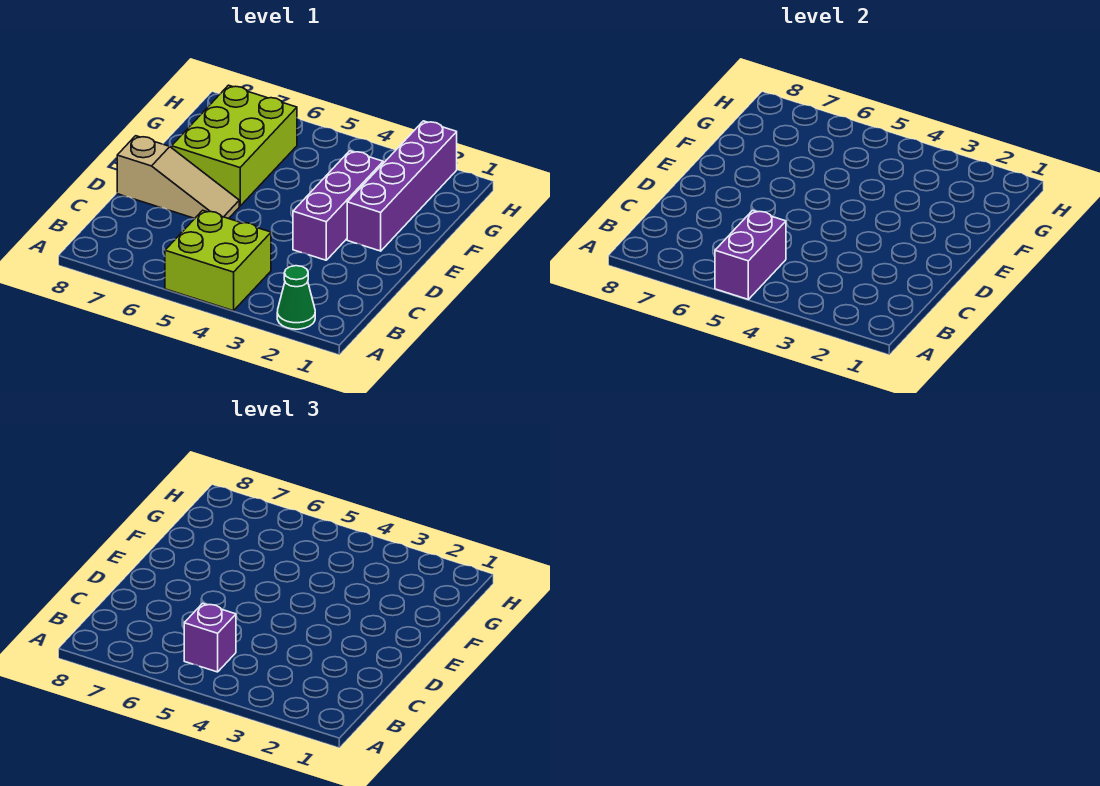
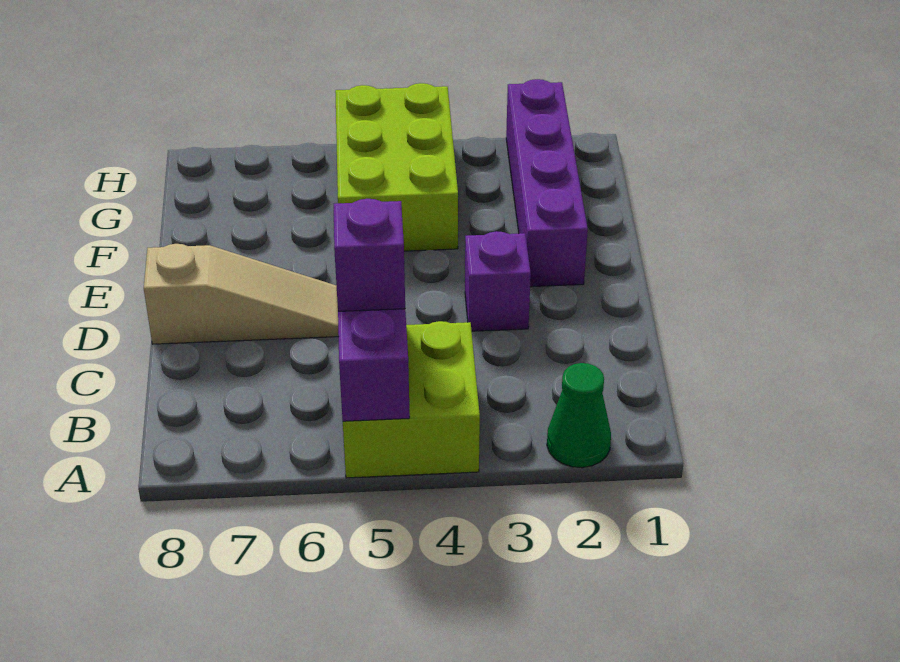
purple brick D3:F3 level 1 -> purple brick D3 level 1
lime brick E6:G7 level 1 -> lime brick F4:H5 level 1

